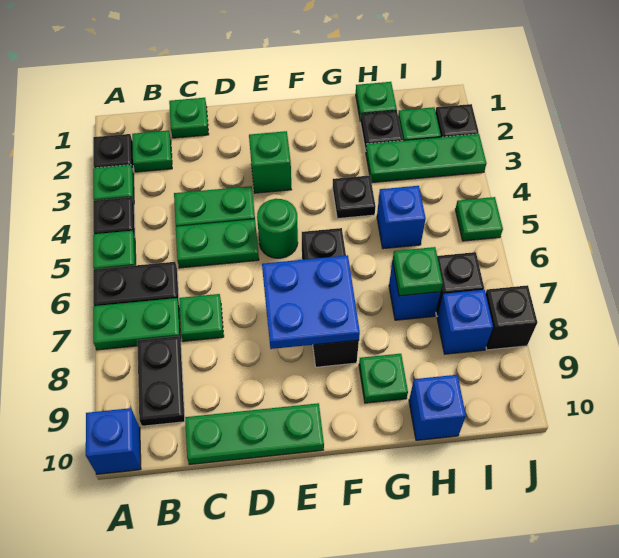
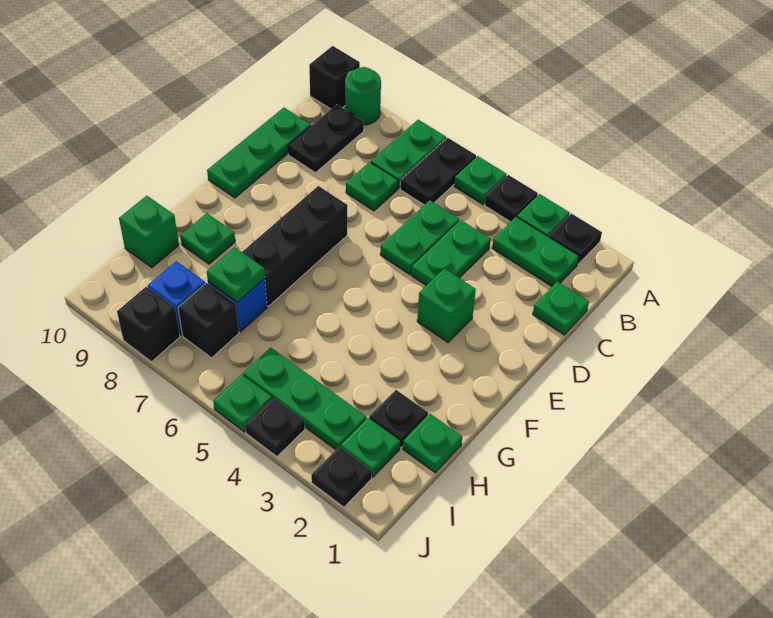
blue brick A10 level 1 -> black brick A10 level 1
green plate B2 level 1 -> green plate B2:B3 level 1
black plate B8:B9 level 1 -> black plate B9:C9 level 1
green round brick E5 level 1 -> green round brick A9 level 1
blue plate E7:F8 level 2 -> none
black brick F6:F8 level 1 -> black brick E7:G7 level 1
black plate G4 level 1 -> black plate J4 level 1
green plate H3:J3 level 1 -> green plate I3:I5 level 1
blue brick H5 level 1 -> none
blue brick H10 level 1 -> green brick H10 level 1

